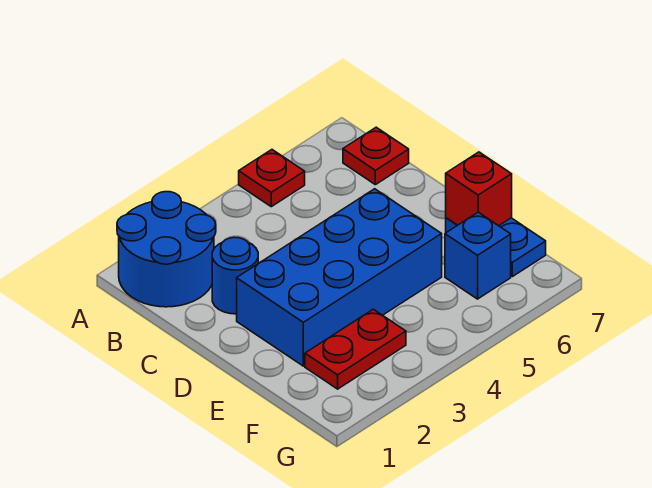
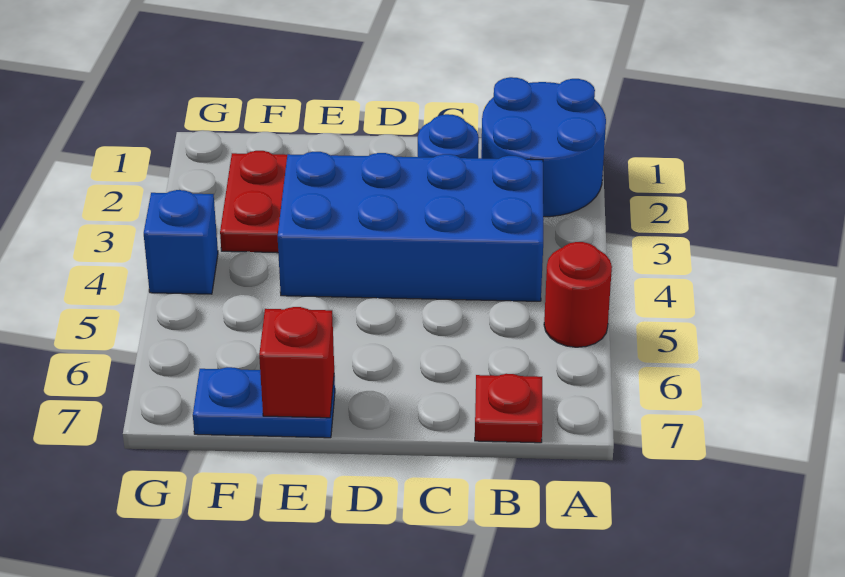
red plate A5 level 1 -> red round brick A5 level 1
blue brick D2:E5 level 1 -> blue brick B3:E4 level 1
blue brick F6 level 1 -> blue brick G4 level 1

